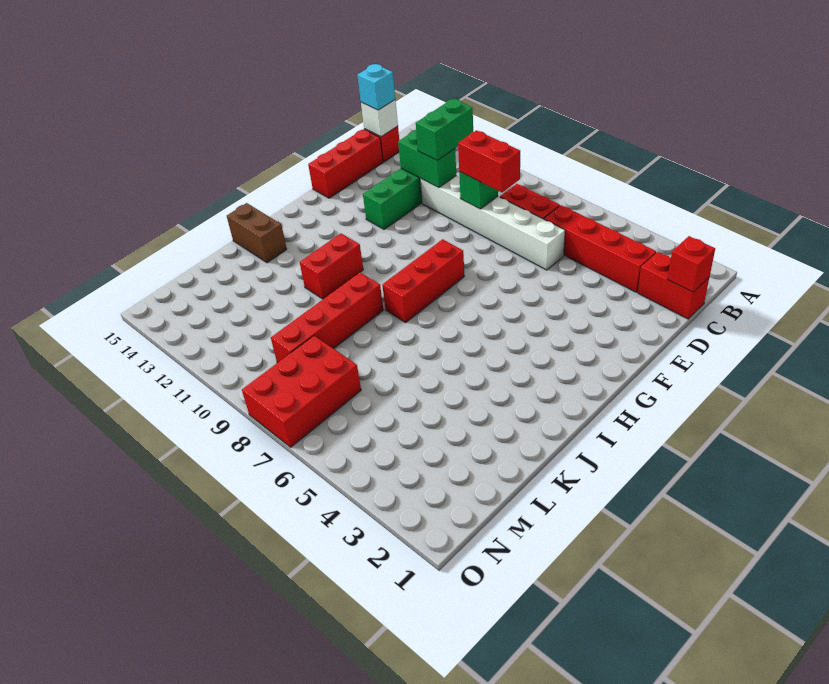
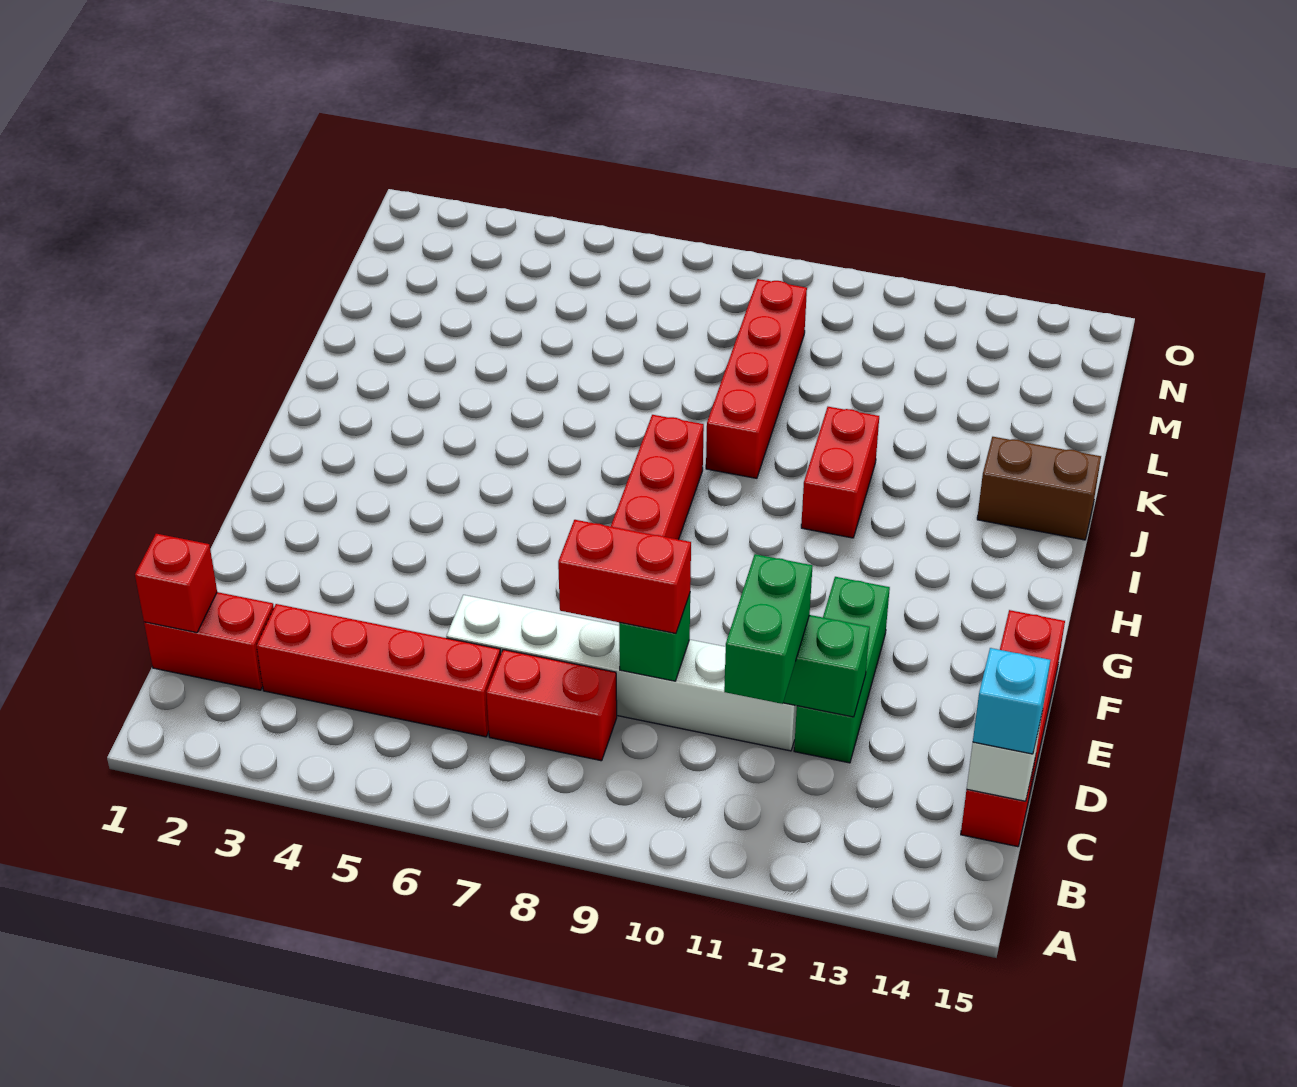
red brick M7:O8 level 1 -> none

